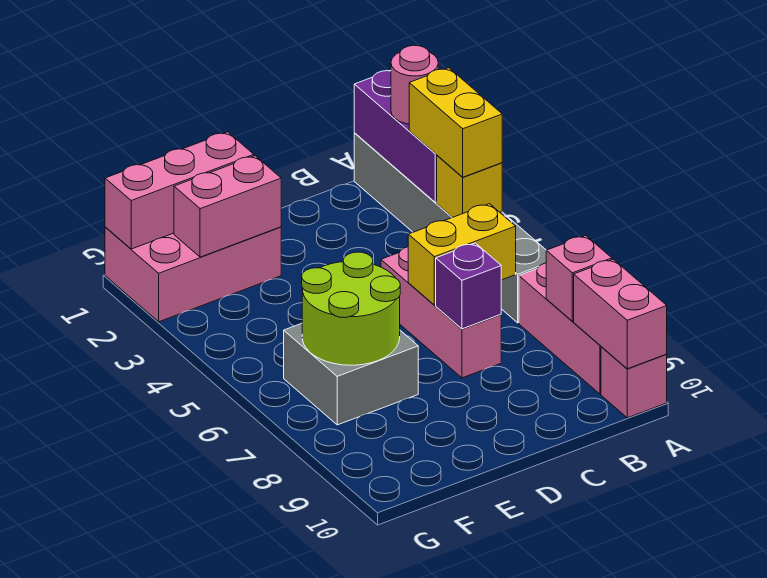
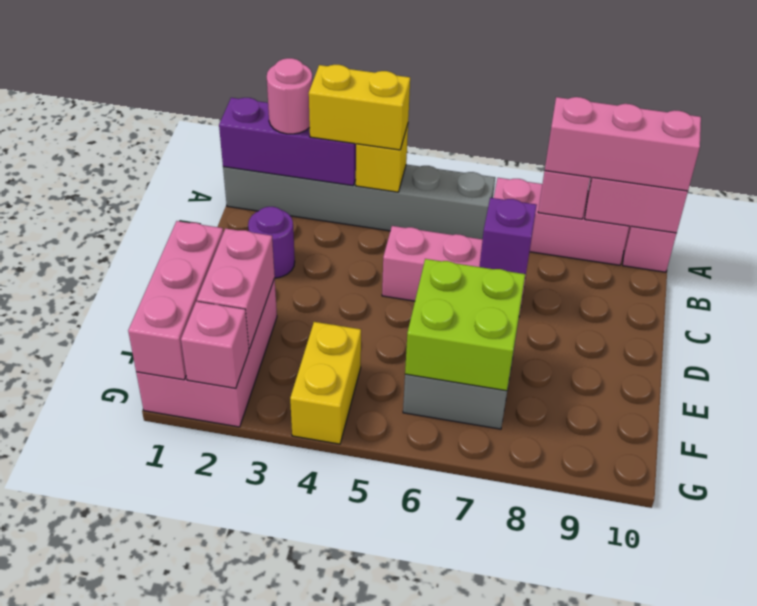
none -> pink brick A8:A10 level 3
yellow brick B6:C6 level 2 -> yellow brick F4:G4 level 1
none -> purple round brick C2 level 1
lime round brick E6:F7 level 2 -> lime brick E6:F7 level 2
none -> pink brick G2 level 2

